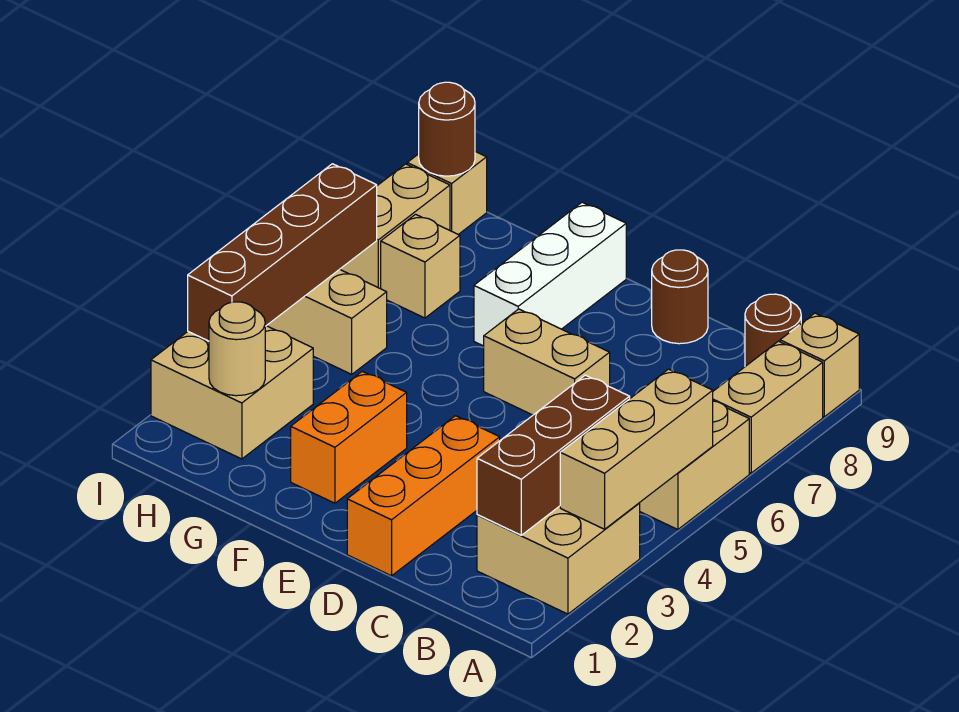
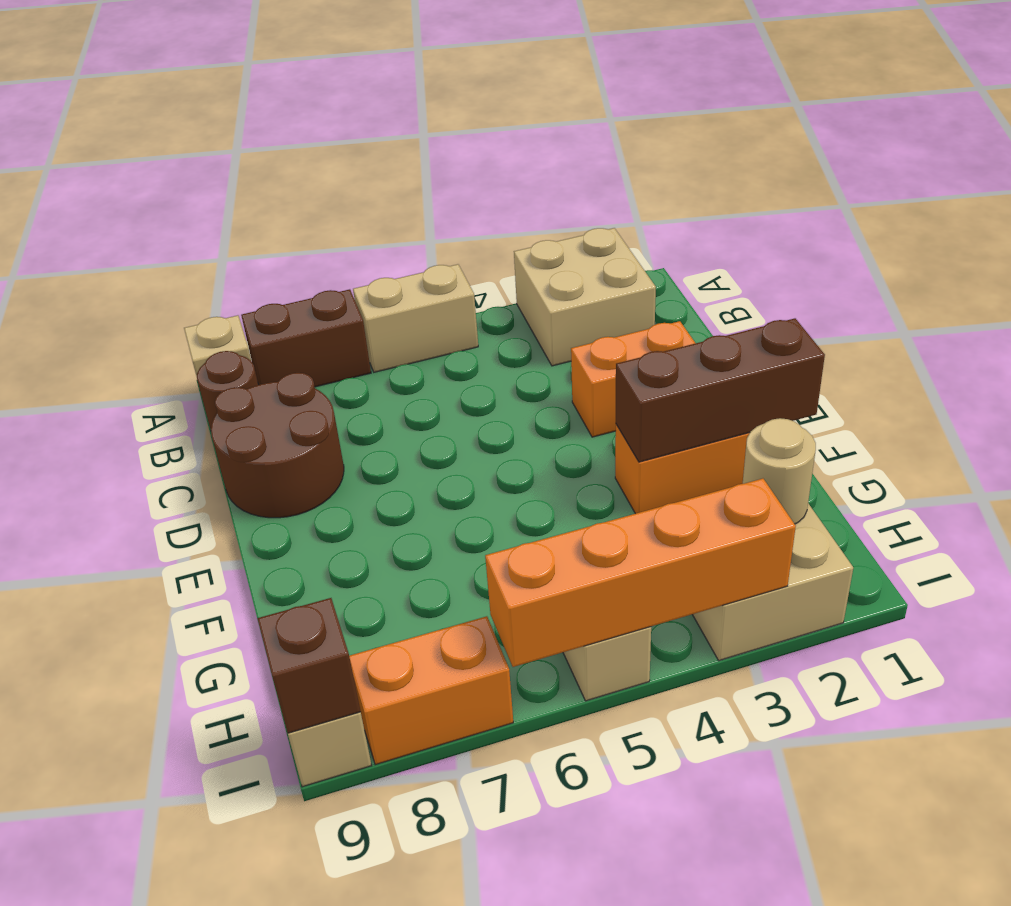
tan brick A3:A5 level 2 -> none
tan brick A7:A8 level 1 -> brown brick A7:A8 level 1
brown brick B2:B4 level 2 -> brown brick F1:F3 level 2
orange brick D1:D3 level 1 -> orange brick D2:D3 level 1
tan brick D6:E6 level 1 -> none
brown round brick D9 level 1 -> brown round brick C8:D9 level 1
white brick F7:F9 level 1 -> none
tan brick H7 level 1 -> none
brown brick I3:I6 level 2 -> orange brick I3:I6 level 2
tan brick I7:I8 level 1 -> orange brick I7:I8 level 1
brown round brick I9 level 2 -> brown brick I9 level 2

